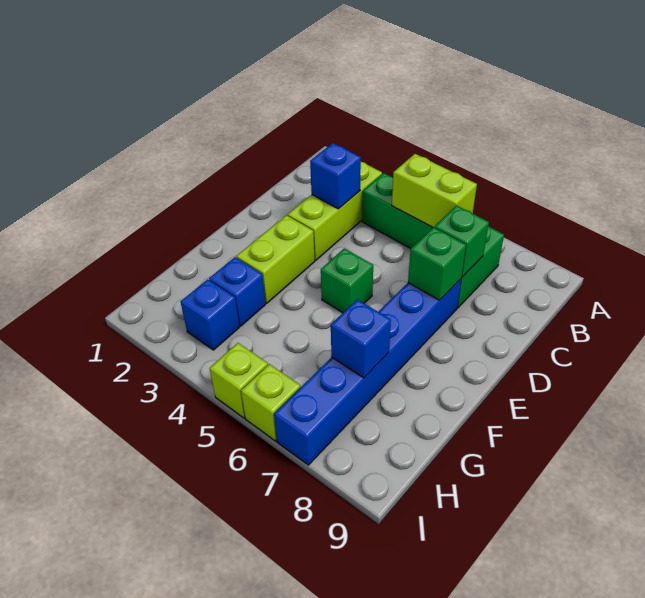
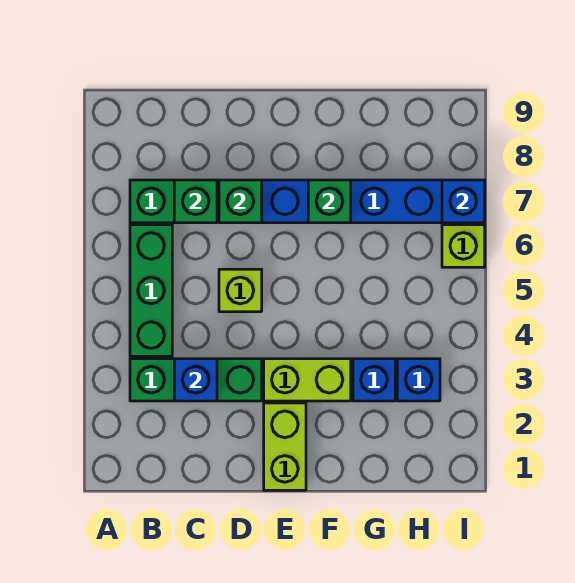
lime brick B3:D3 level 1 -> green brick B3:D3 level 1
lime brick B5:B6 level 2 -> lime brick E1:E2 level 1
green brick E5 level 1 -> green brick F7 level 2
blue brick G7 level 2 -> blue brick I7 level 2
lime brick I5 level 1 -> lime brick D5 level 1

